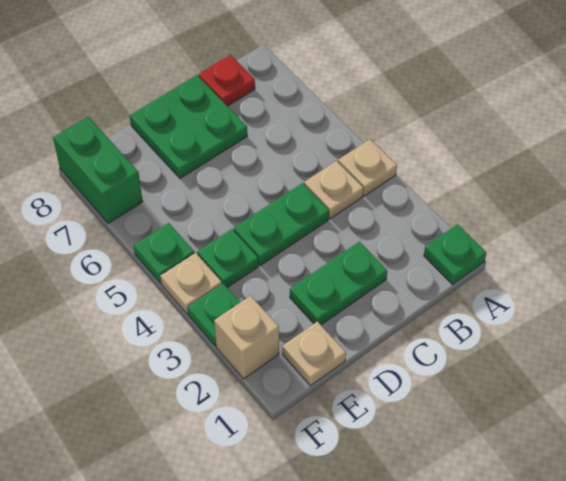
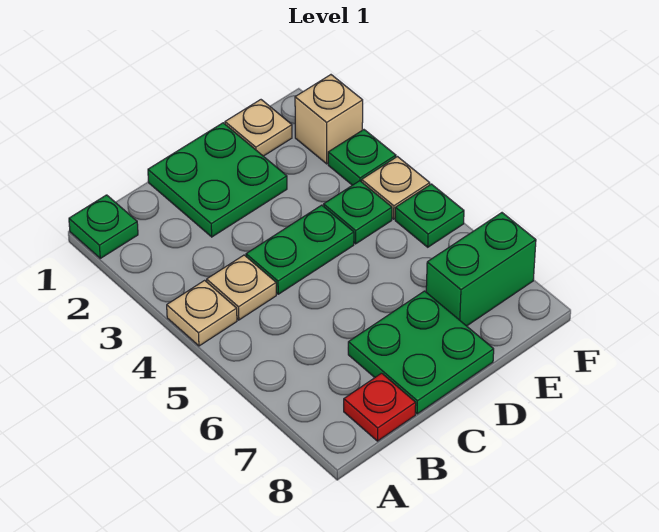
green plate C2:D2 level 1 -> green plate C1:D2 level 1
green brick F7:F8 level 1 -> green brick E7:F7 level 1

